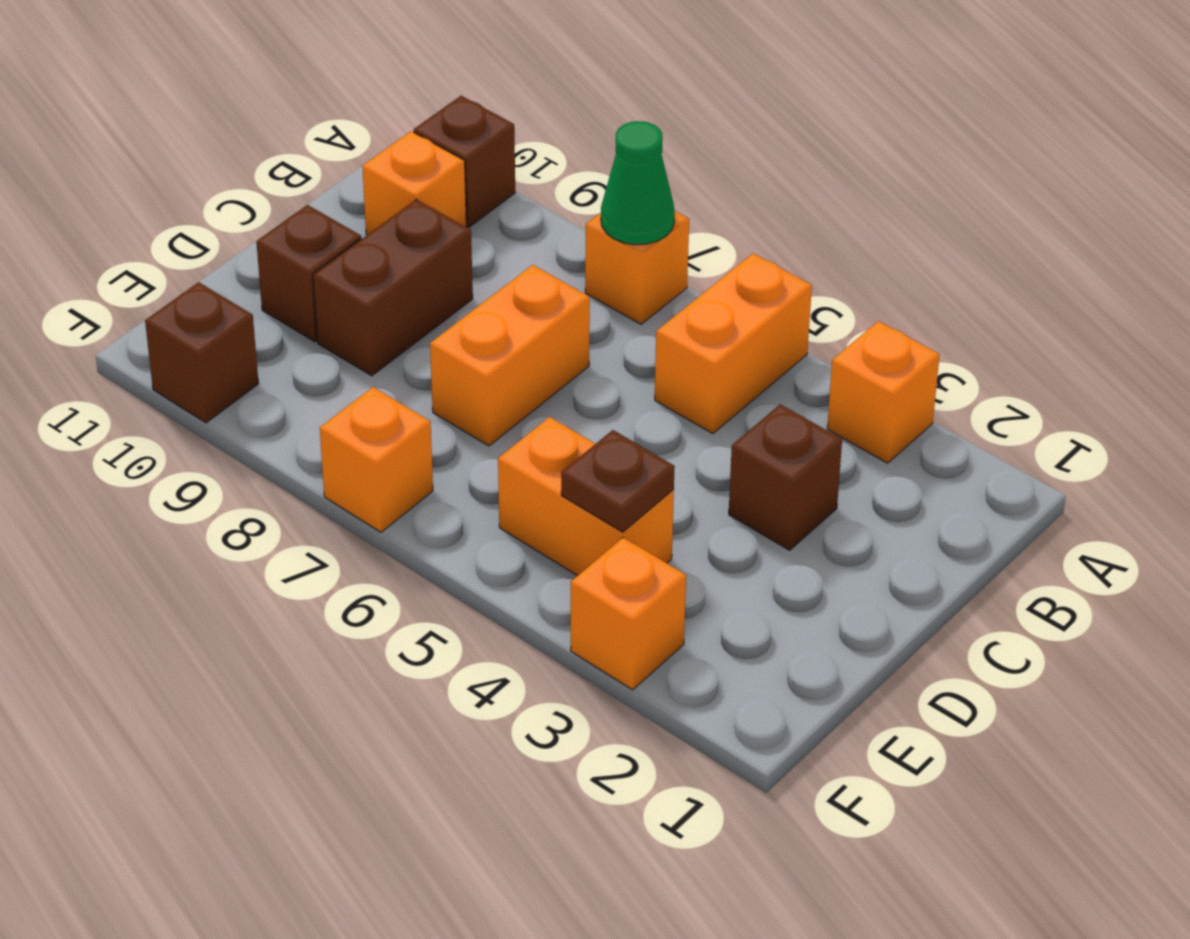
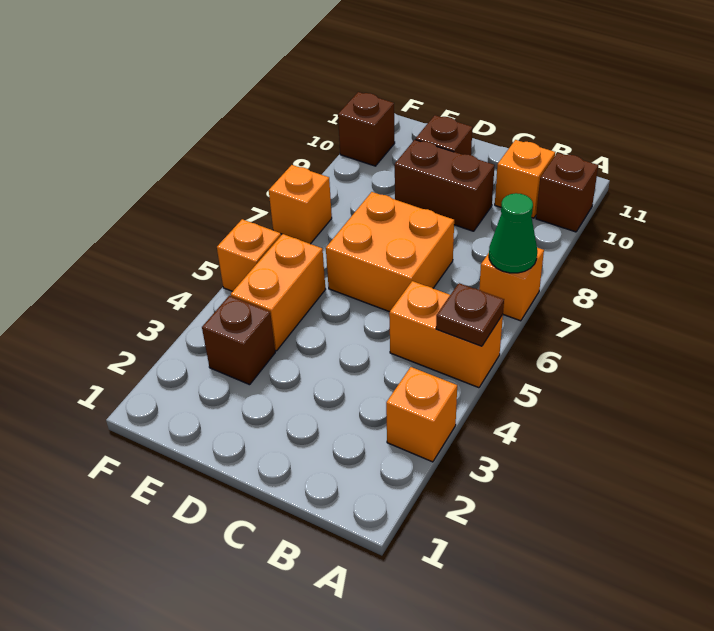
brown brick C3 level 1 -> brown brick E3 level 1
orange brick C7:D7 level 1 -> orange brick C6:D7 level 1
brown plate E4 level 2 -> brown plate A5 level 2
orange brick F3 level 1 -> orange brick F5 level 1

